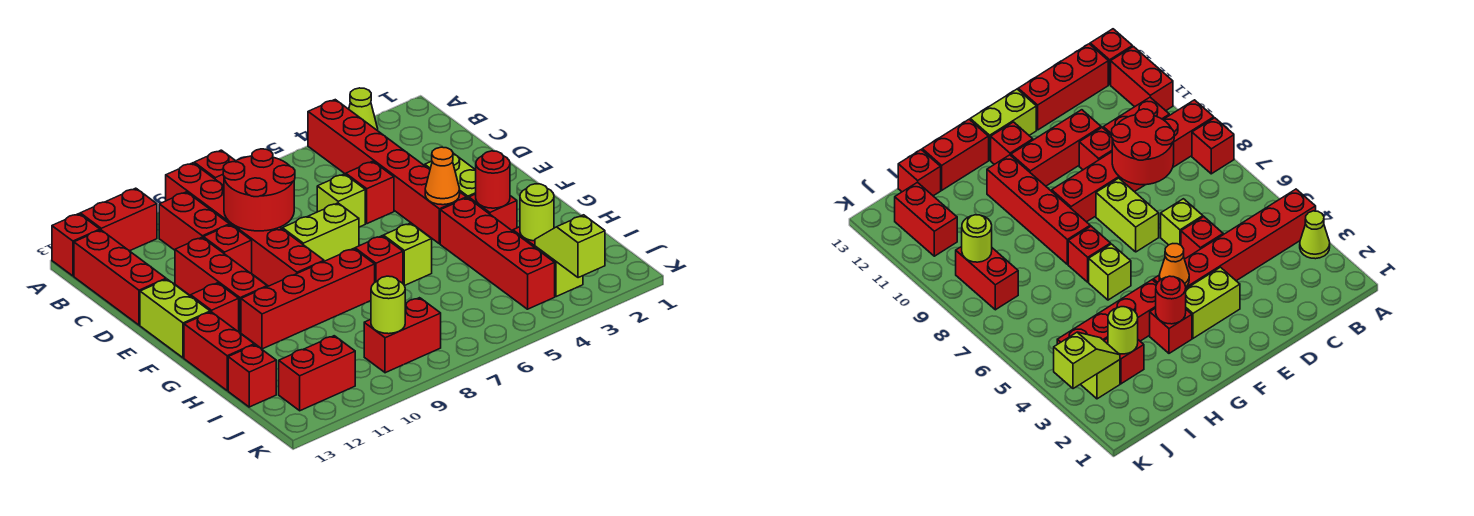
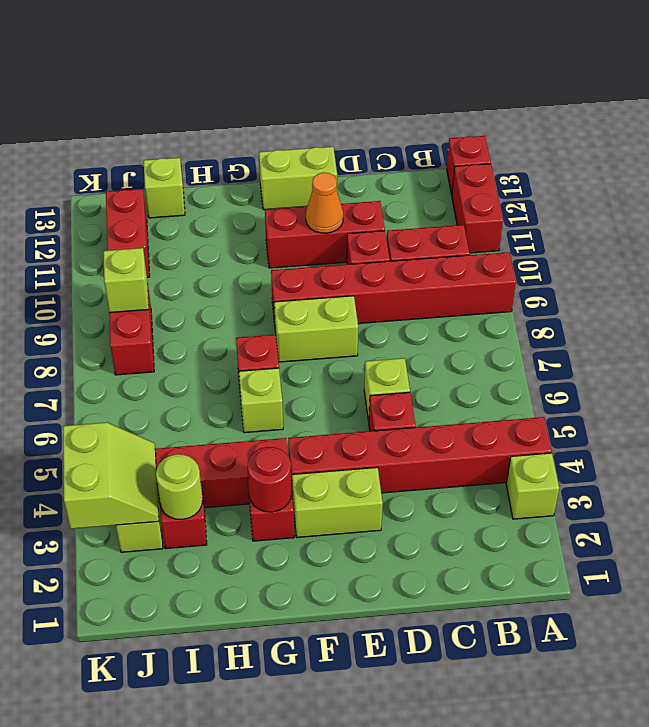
lime cone A3 level 1 -> lime brick A3 level 1
red brick A8 level 1 -> none
red brick B13:D13 level 1 -> none
red round brick C8:D9 level 2 -> none
lime brick E7:E8 level 1 -> lime brick E8:F8 level 1
orange cone F4 level 2 -> orange cone E11 level 2
red brick F12 level 1 -> none
red brick G8:G11 level 1 -> none
red brick G13:H13 level 1 -> none
red brick I13 level 1 -> lime brick I13 level 1
lime slope J3:K3 level 2 top K -> lime slope J3:K4 level 2 top K
lime round brick J9 level 2 -> lime brick J9 level 2

